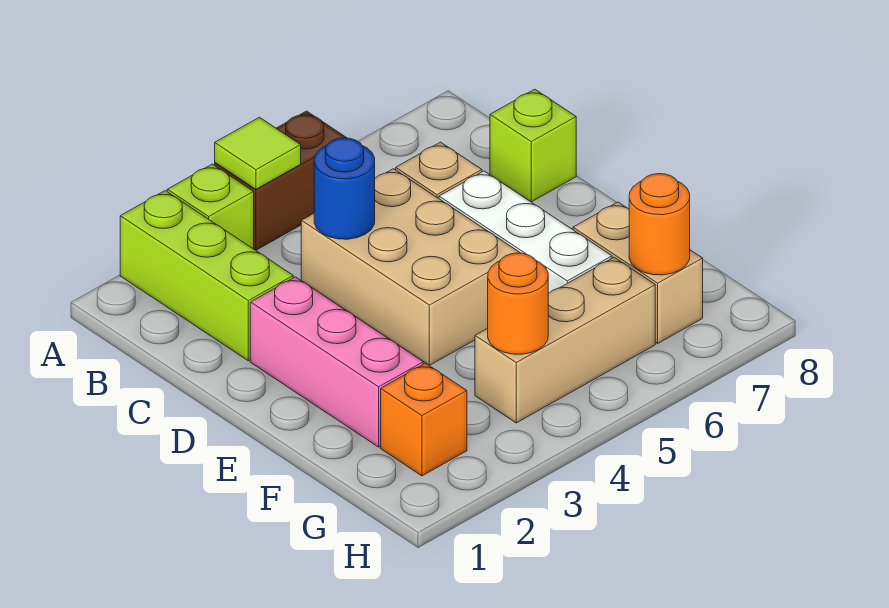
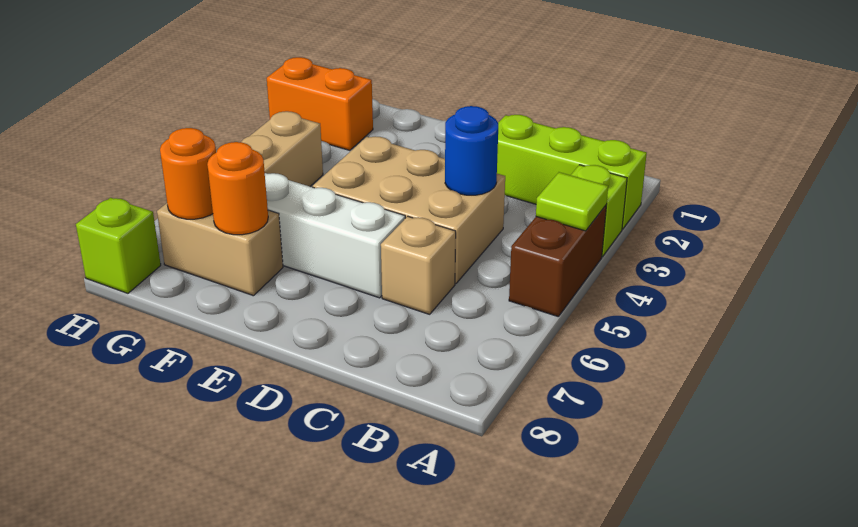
lime brick C8 level 1 -> lime brick H8 level 1
pink brick D2:F2 level 1 -> none
orange brick G2 level 1 -> orange brick G2:H2 level 1
orange round brick G4 level 2 -> orange round brick F7 level 2

